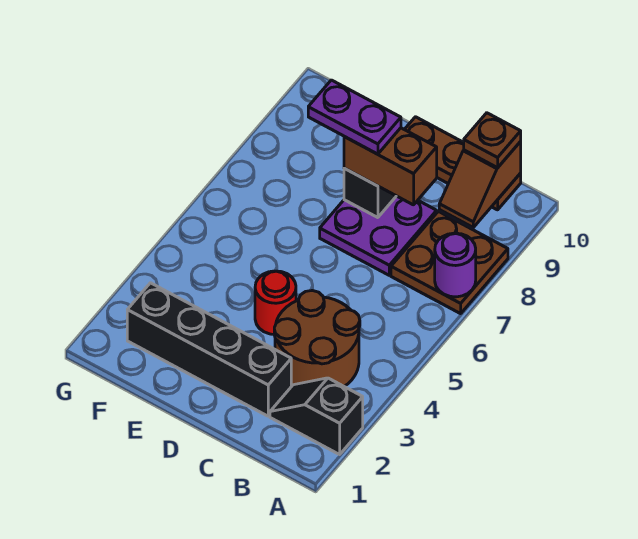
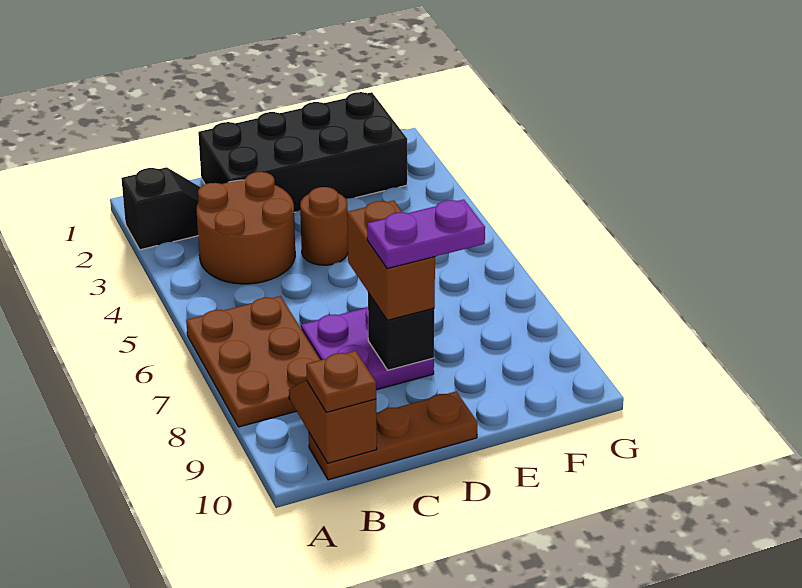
brown plate A7:B8 level 1 -> brown plate A6:B8 level 1
purple round brick A7 level 2 -> none
black brick C2:F2 level 1 -> black brick C1:F2 level 1
brown brick C8:D8 level 3 -> brown brick D7:D8 level 3
red round brick D4 level 1 -> brown round brick D4 level 1

